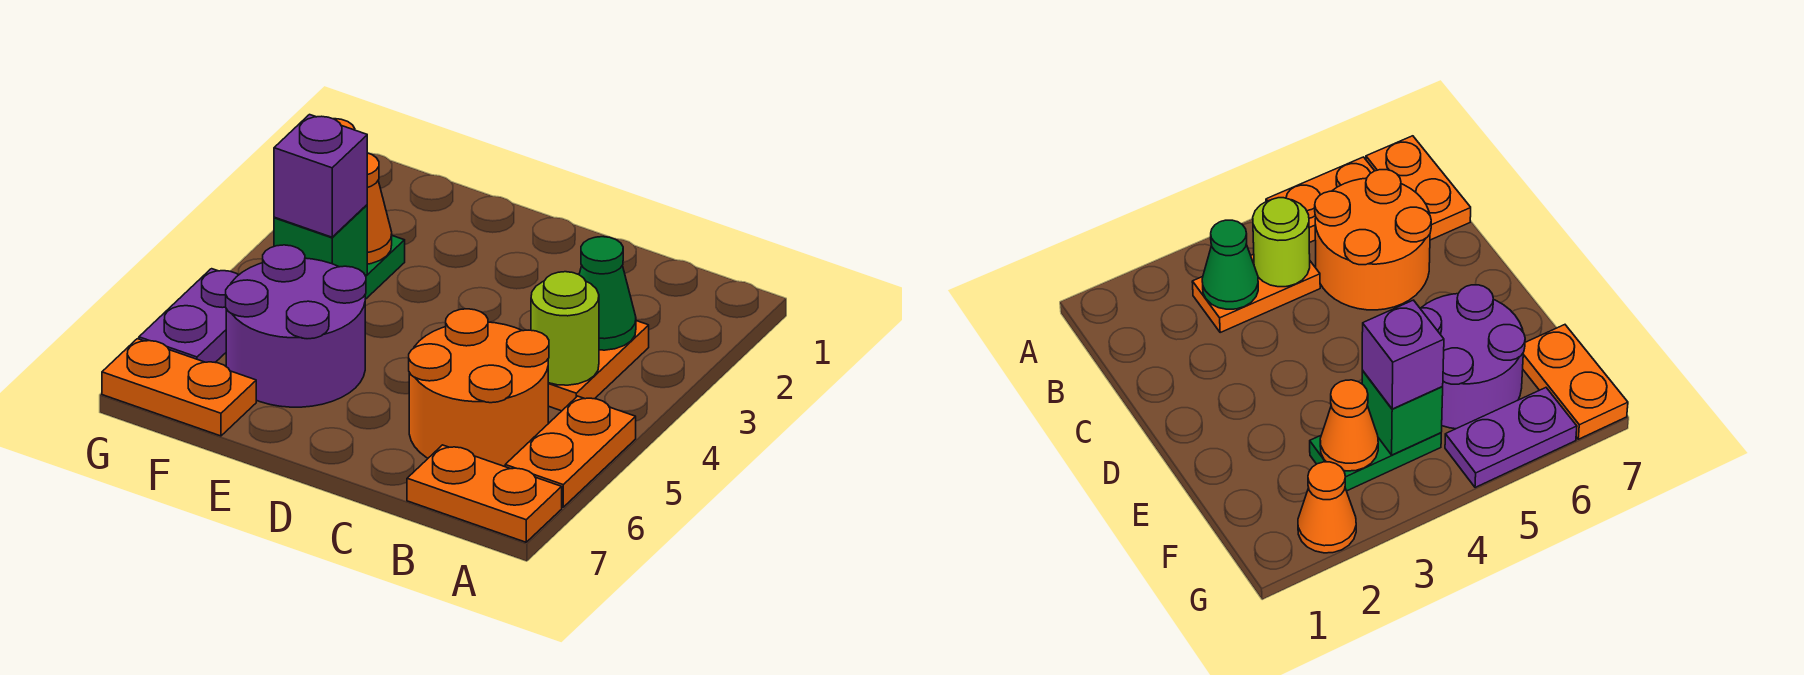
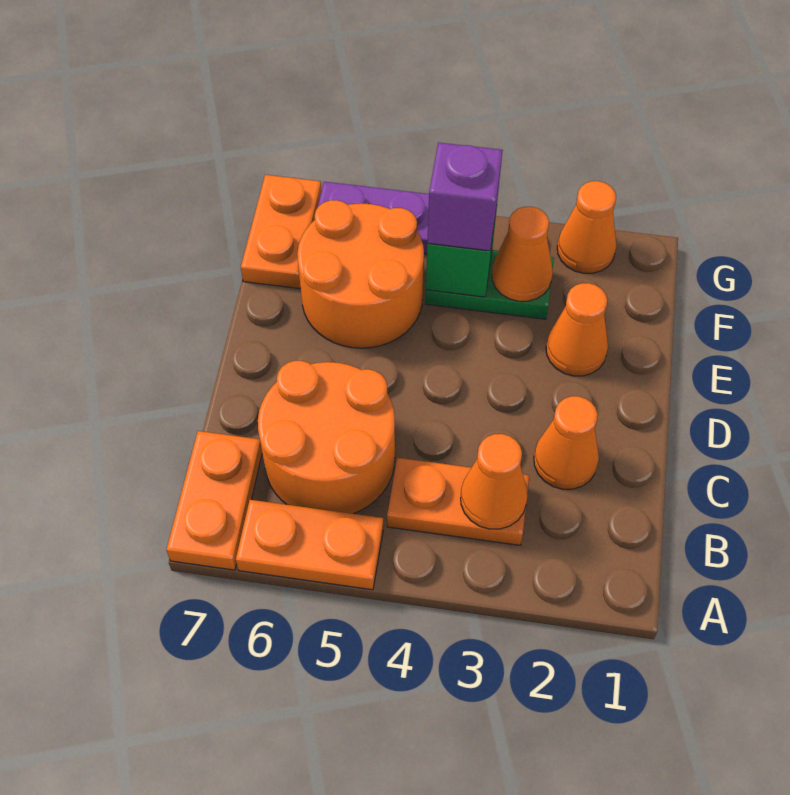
green cone B3 level 2 -> orange cone B3 level 2
lime round brick B4 level 2 -> none
none -> orange cone C2 level 1
none -> orange cone E2 level 1
purple round brick E5:F6 level 1 -> orange round brick E5:F6 level 1

